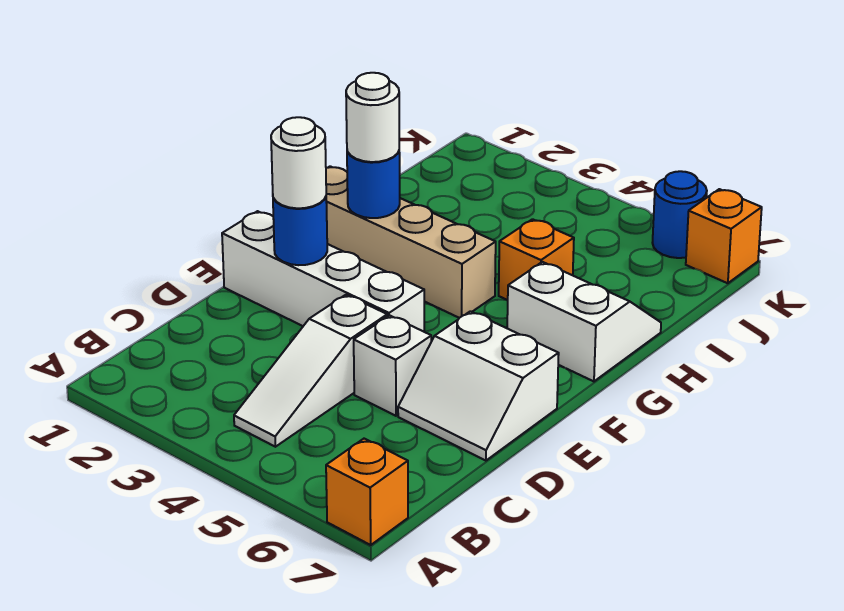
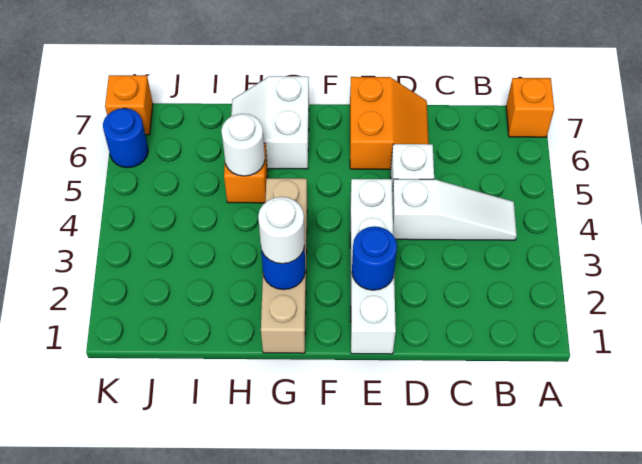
white slope D6:E7 level 1 top E -> orange slope D6:E7 level 1 top E
white round brick E2 level 3 -> white round brick H5 level 2

